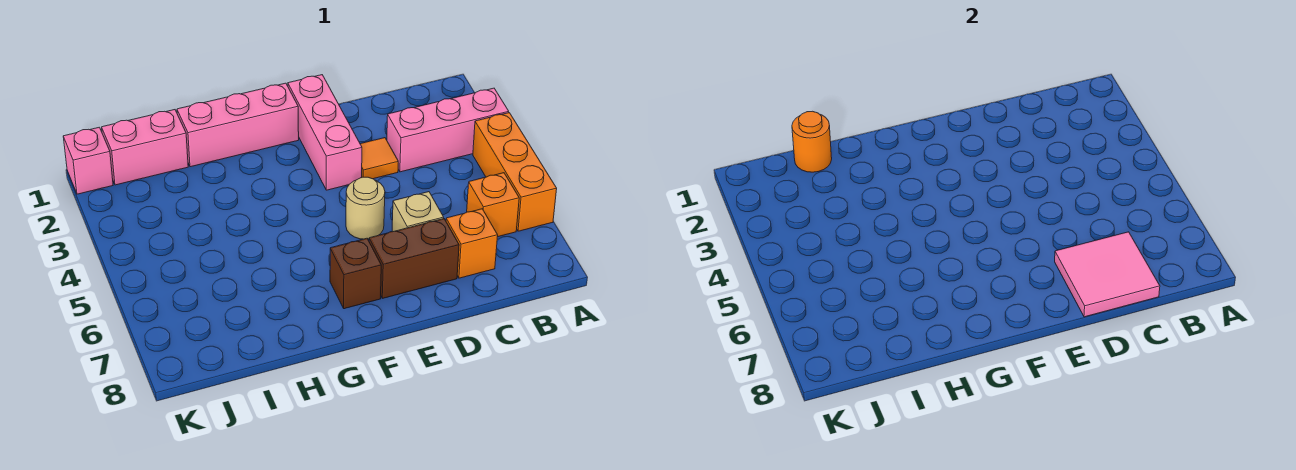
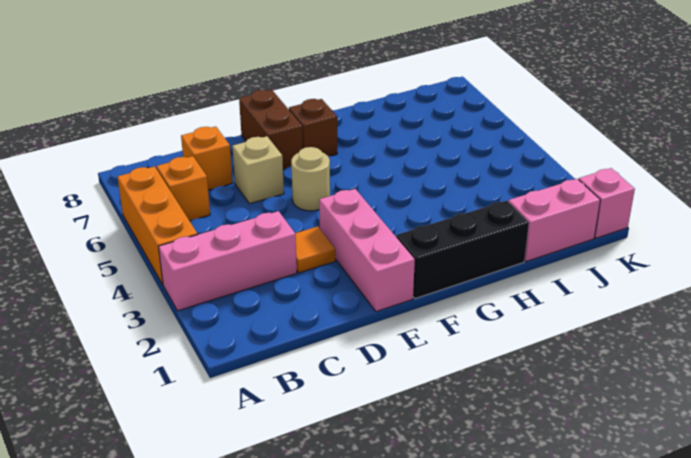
pink tile C7:D8 level 2 -> none
brown brick D7:E7 level 1 -> brown brick E7:E8 level 1
pink brick F1:H1 level 1 -> black brick F1:H1 level 1
orange round brick I1 level 2 -> none

